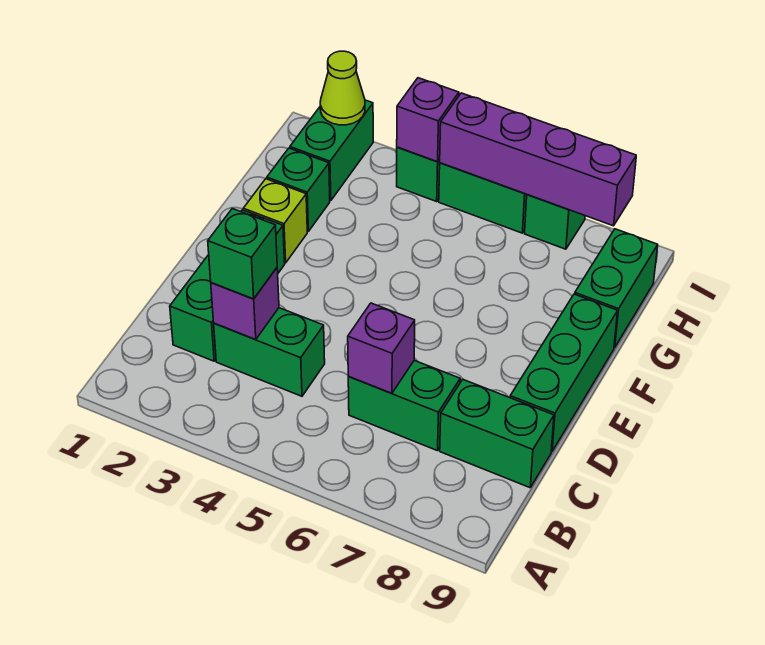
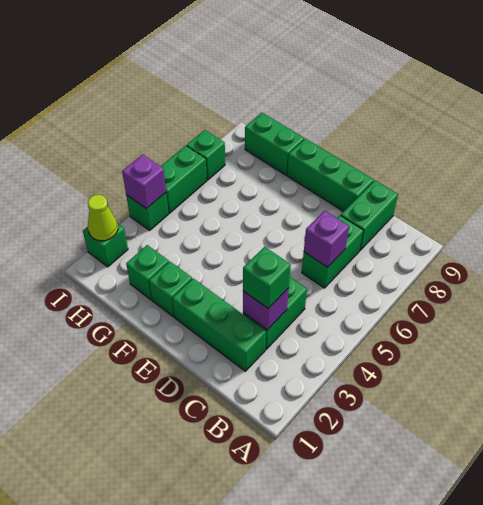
lime brick F2 level 1 -> green brick F2 level 1
green brick H2:I2 level 1 -> green brick I2 level 1
purple brick I5:I8 level 2 -> none

